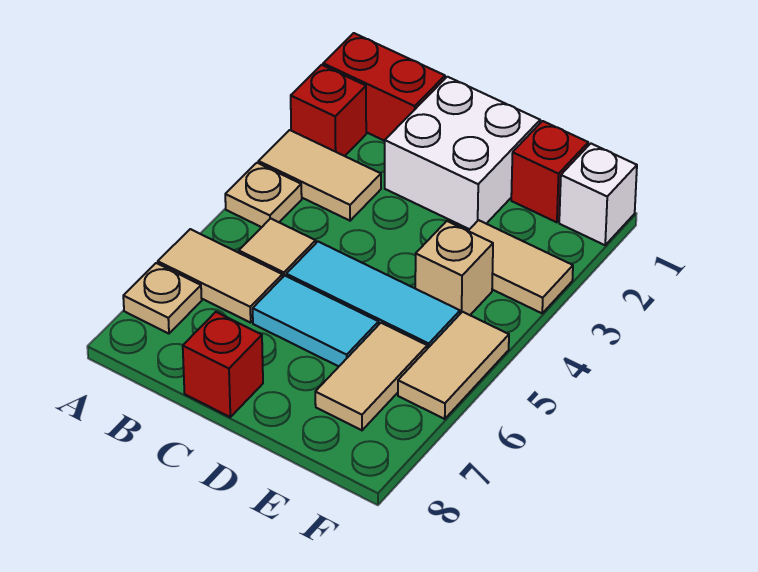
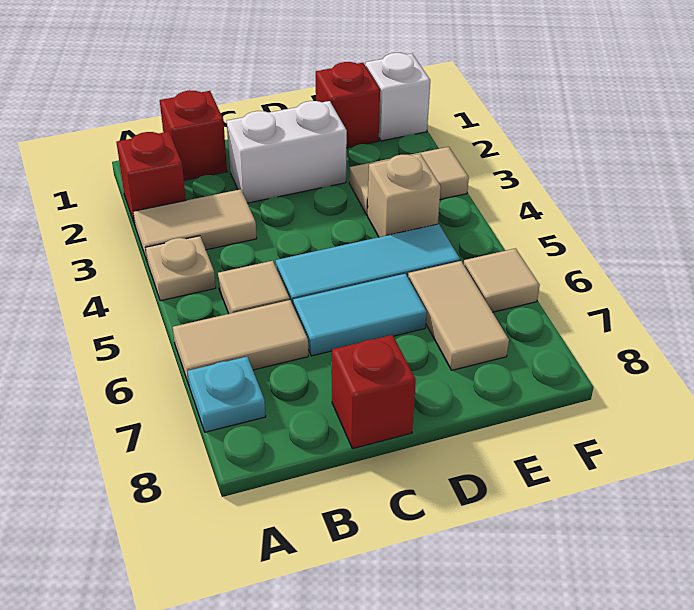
red brick A1:B1 level 1 -> red brick B1 level 1
tan plate A7 level 1 -> cyan plate A7 level 1
white brick C1:D2 level 1 -> white brick C2:D2 level 1
tan tile F5:F6 level 1 -> tan tile F6 level 1

